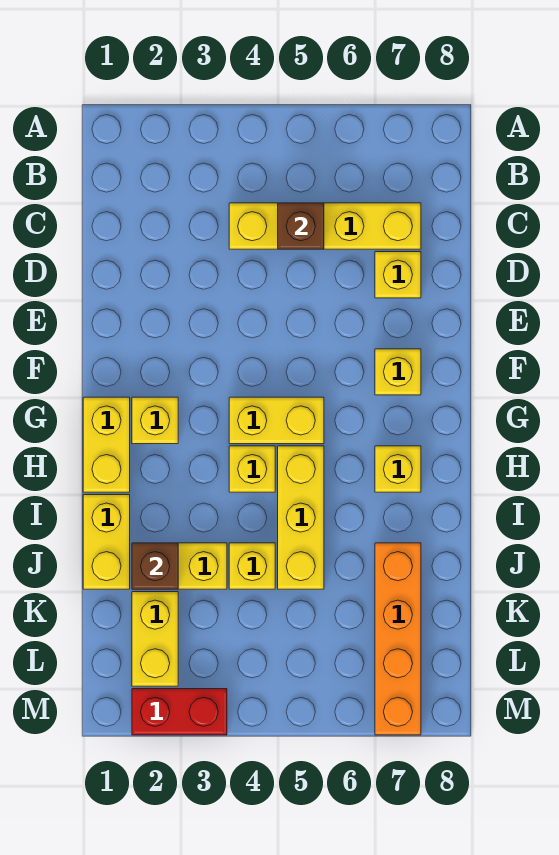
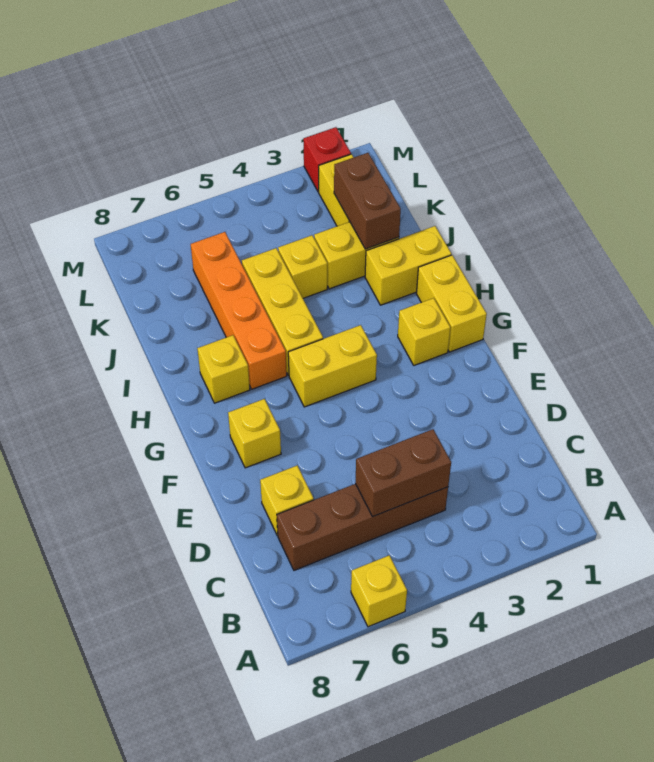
yellow brick C4:C7 level 1 -> brown brick C4:C7 level 1
brown brick C5 level 2 -> brown brick C4:C5 level 2
yellow brick H4 level 1 -> yellow brick A6 level 1
yellow brick I1:J1 level 1 -> yellow brick I1:I2 level 1
brown brick J2 level 2 -> brown brick J2:K2 level 2
orange brick J7:M7 level 1 -> orange brick H6:K6 level 1
red brick M2:M3 level 1 -> red brick M2 level 1

